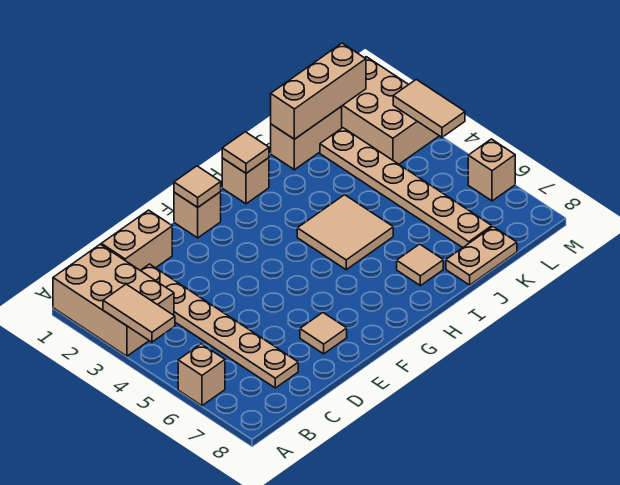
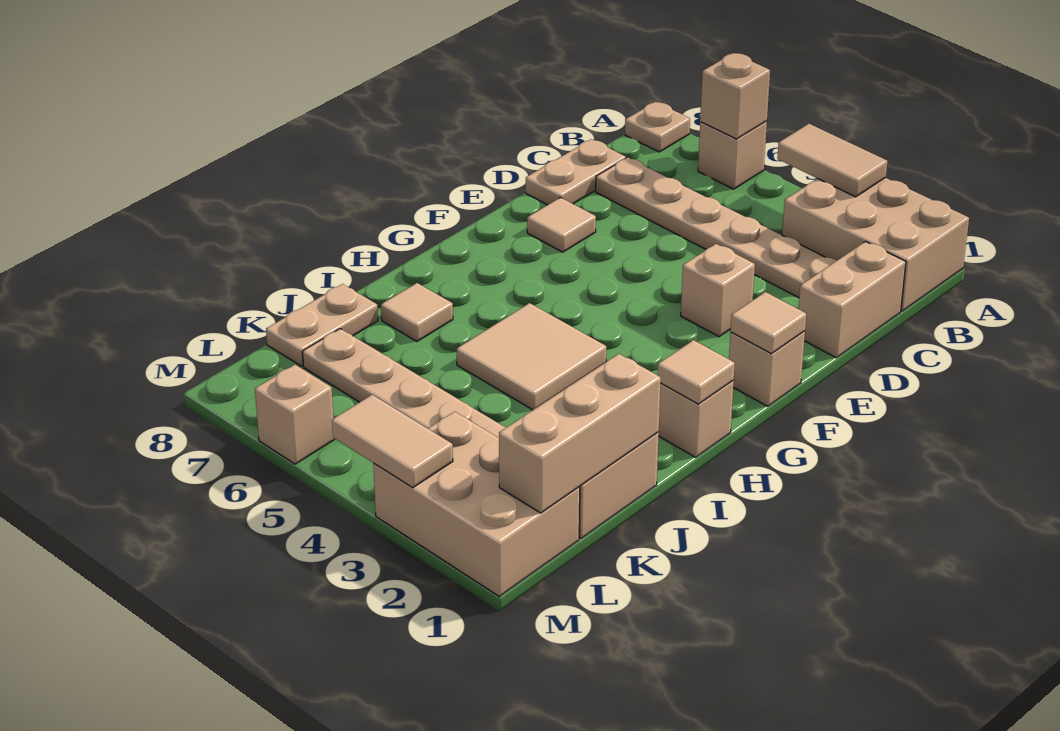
none -> tan brick A6 level 2
none -> tan plate A8 level 1
none -> tan plate C8:D8 level 1
none -> tan brick E3 level 1

